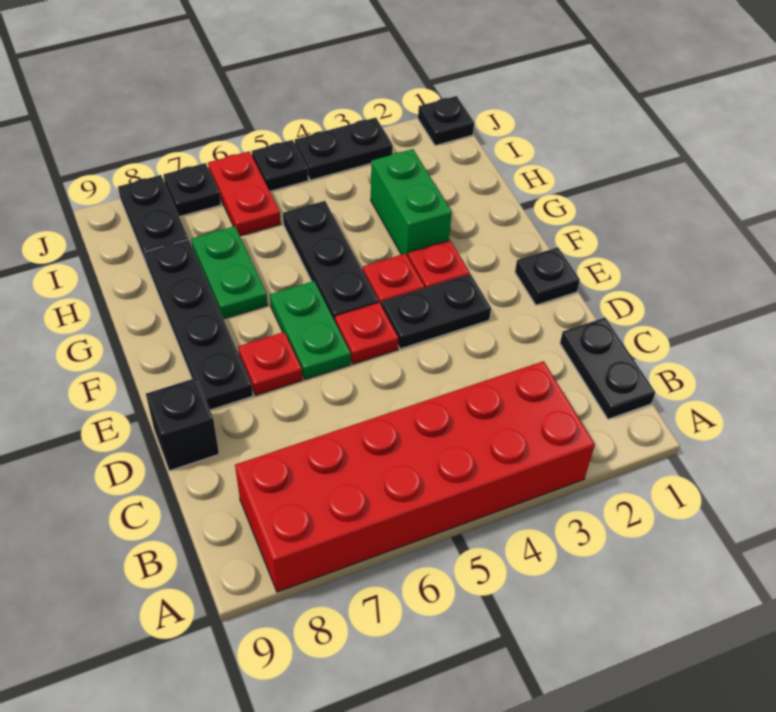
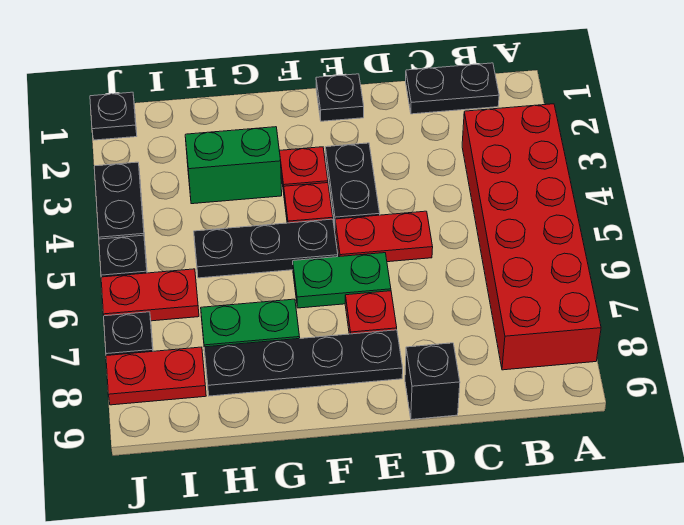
red plate E5 level 1 -> red plate D5:E5 level 1
black plate I8:J8 level 1 -> red plate I8:J8 level 1

